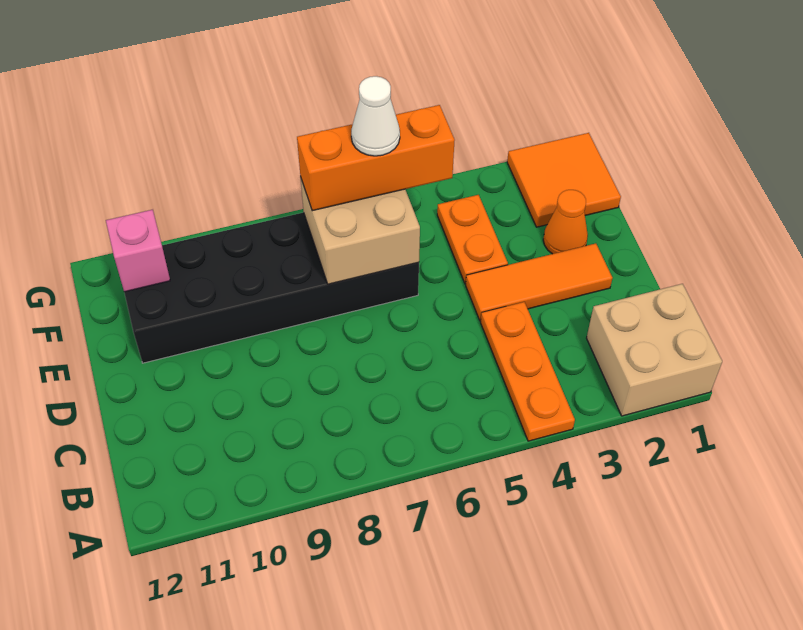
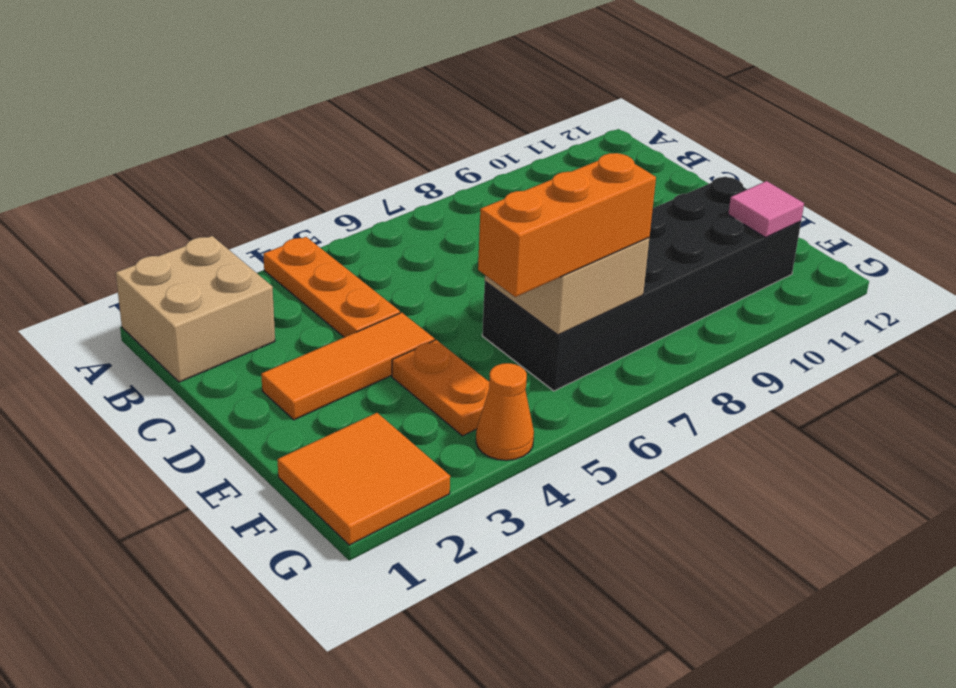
orange cone E2 level 1 -> orange cone G4 level 1
white cone F6 level 4 -> none
pink brick F11 level 2 -> pink tile F11 level 2

